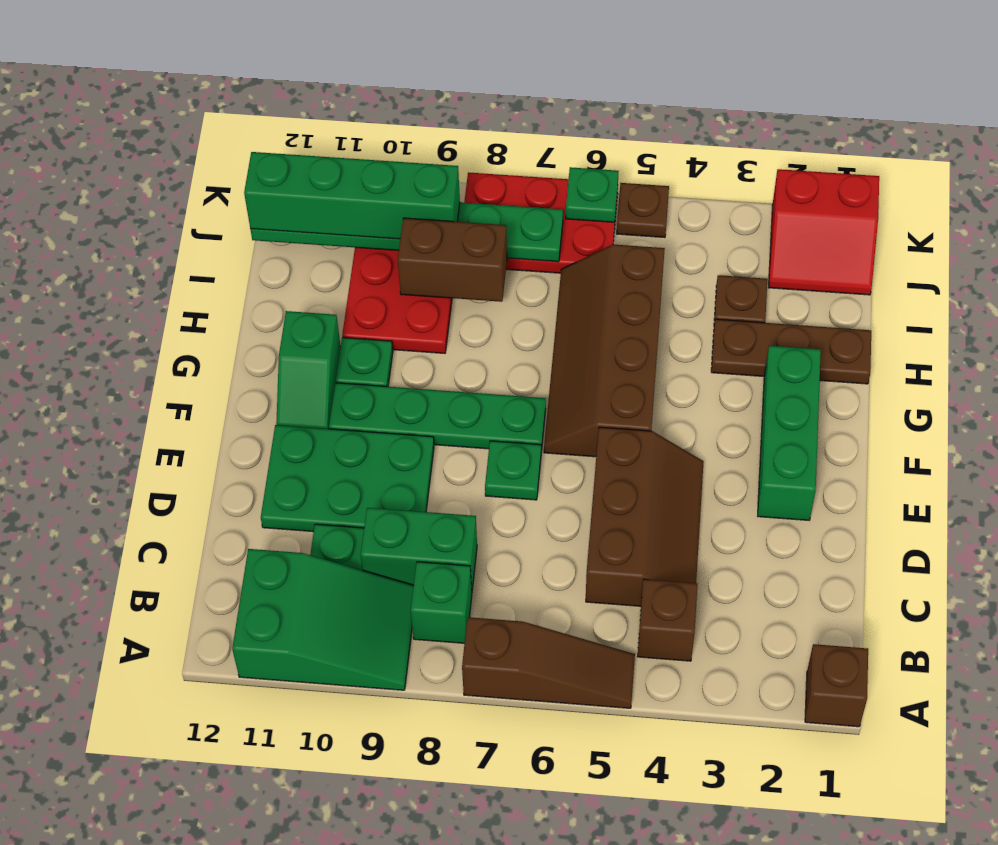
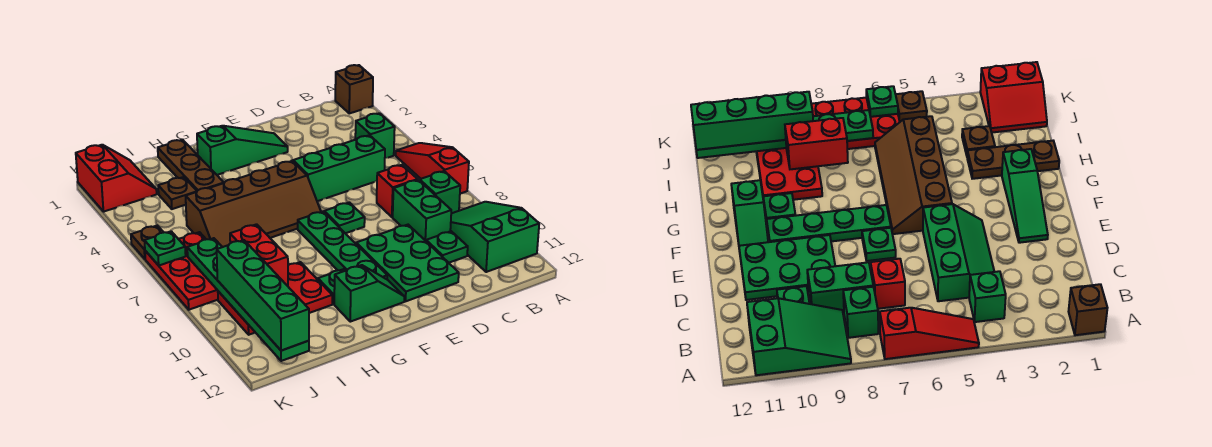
brown slope A5:A7 level 1 top 7 -> red slope A5:A7 level 1 top 7
brown brick B4 level 1 -> green brick B4 level 1
brown slope C4:E5 level 1 top 5 -> green slope C4:E5 level 1 top 5
none -> red brick C7 level 1
green brick E2:G2 level 1 -> green slope E2:G2 level 1 top G
brown brick I8:I9 level 2 -> red brick I8:I9 level 2

